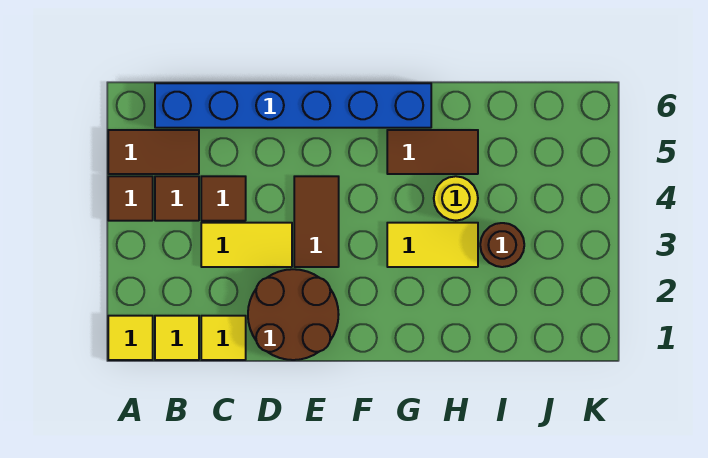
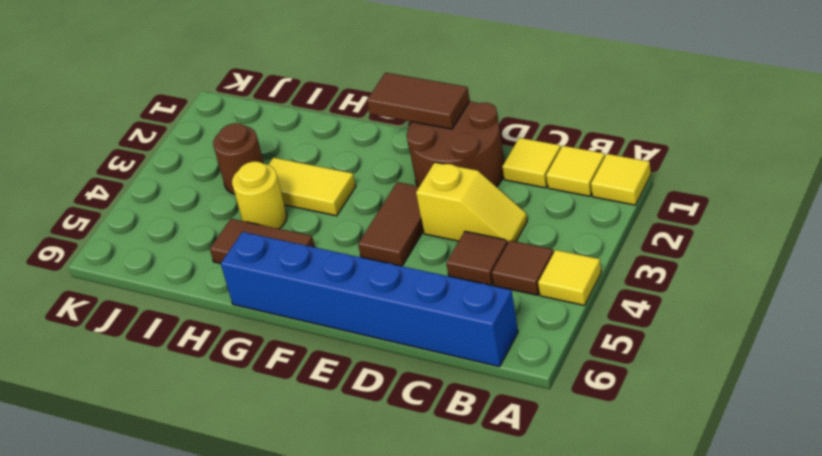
brown tile A4 level 1 -> yellow tile A4 level 1
brown tile A5:B5 level 1 -> brown tile E1:F1 level 2
yellow tile C3:D3 level 1 -> yellow slope C3:D3 level 1 top D

